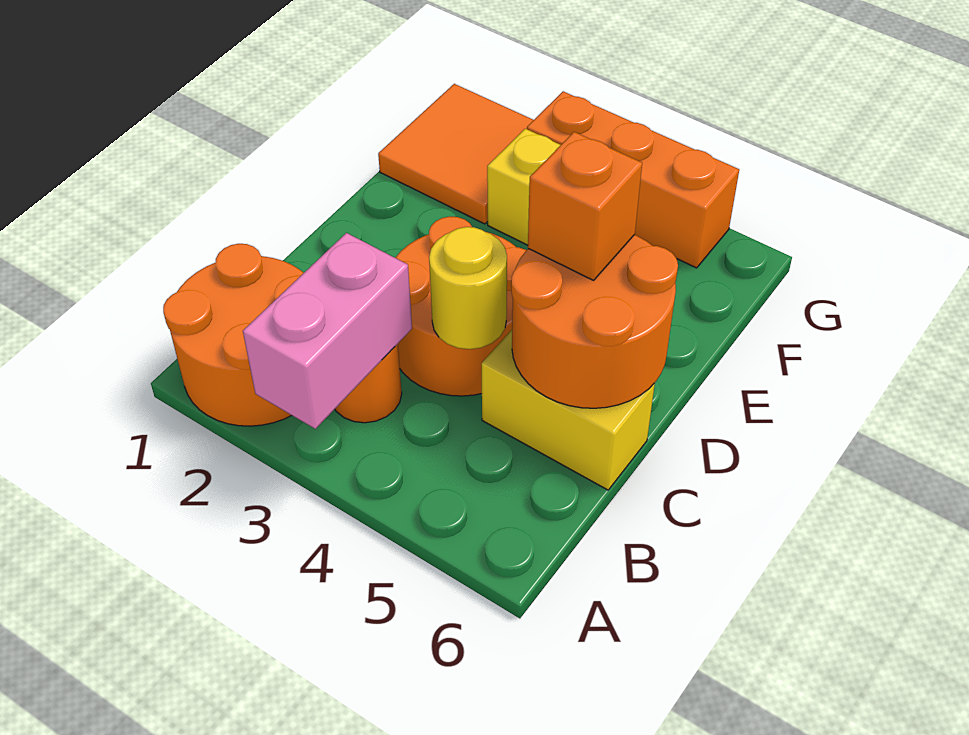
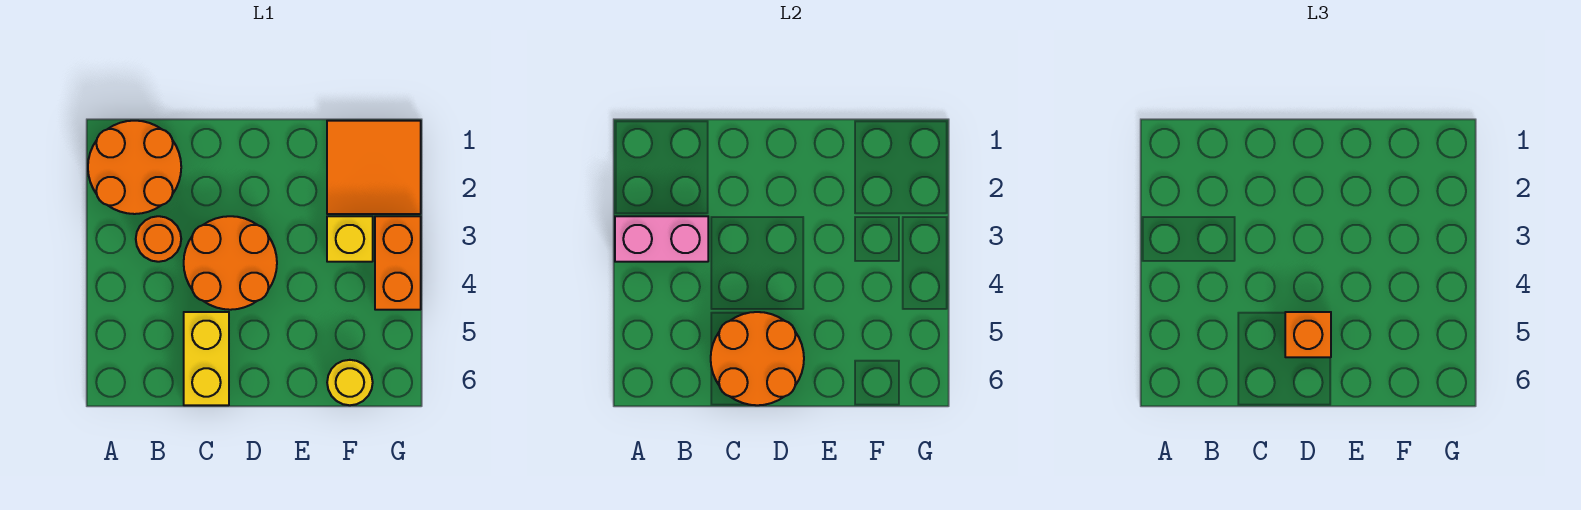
yellow round brick C4 level 2 -> yellow round brick F6 level 1
orange brick G3:G5 level 1 -> orange brick G3:G4 level 1

